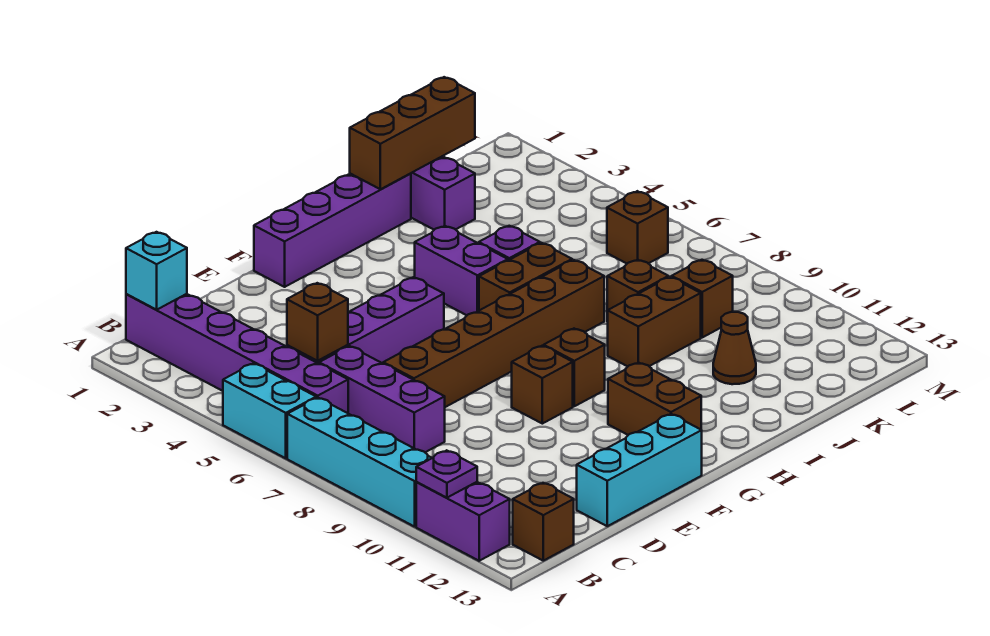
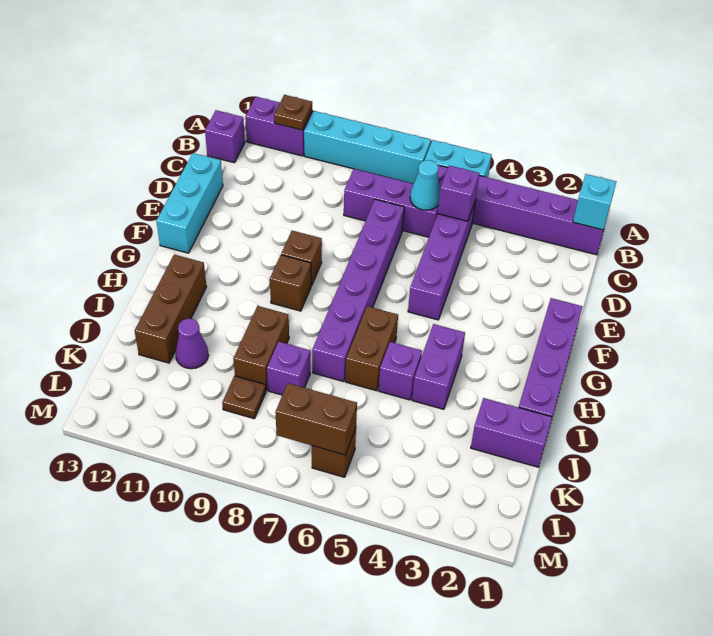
purple plate A11 level 2 -> brown plate A11 level 2
brown brick B13 level 1 -> purple brick B13 level 1
brown brick C5 level 2 -> purple brick C5 level 2
none -> cyan cone C6 level 2
brown brick D7:I7 level 1 -> purple brick D7:I7 level 1
brown brick G11:G12 level 1 -> brown brick L6:L7 level 2
purple brick H4:H5 level 1 -> purple brick H4:I4 level 1
brown brick I1:K1 level 2 -> brown brick H12:J12 level 1
brown brick J8 level 1 -> purple brick J8 level 1
brown cone J11 level 1 -> purple cone J11 level 1
brown brick K9 level 1 -> brown plate K9 level 1

